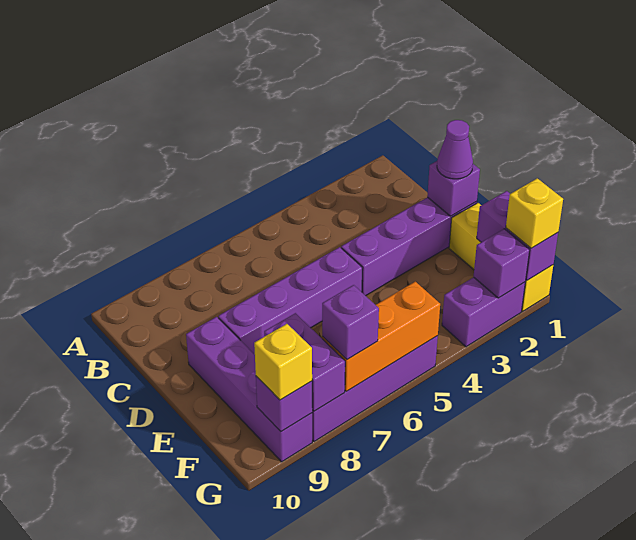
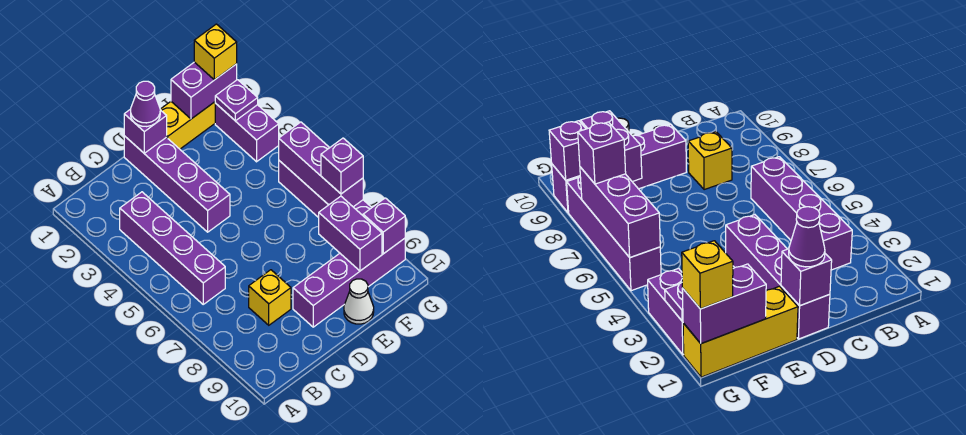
purple brick D5:D8 level 1 -> purple brick B3:B6 level 1
none -> white cone E10 level 1
purple brick F8:G8 level 2 -> purple brick F8:F9 level 2
purple brick G2 level 2 -> purple plate G2 level 2
orange brick G5:G7 level 2 -> purple brick G5:G7 level 2
yellow brick G9 level 3 -> yellow brick C8 level 1

